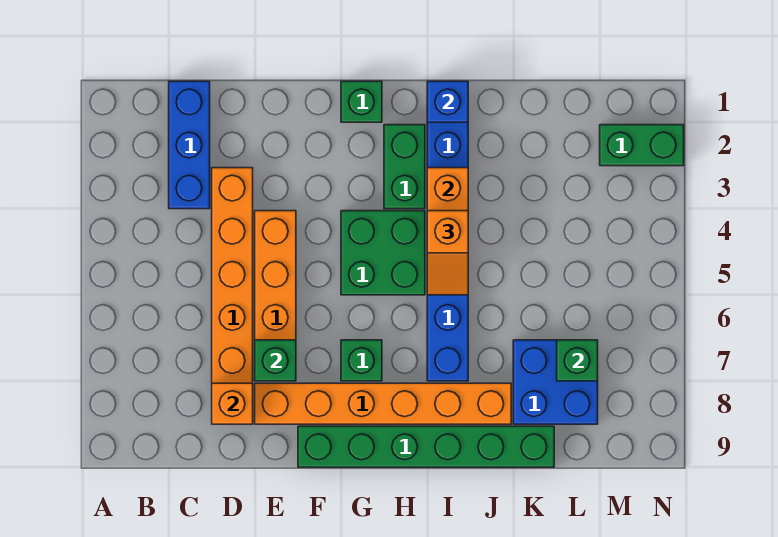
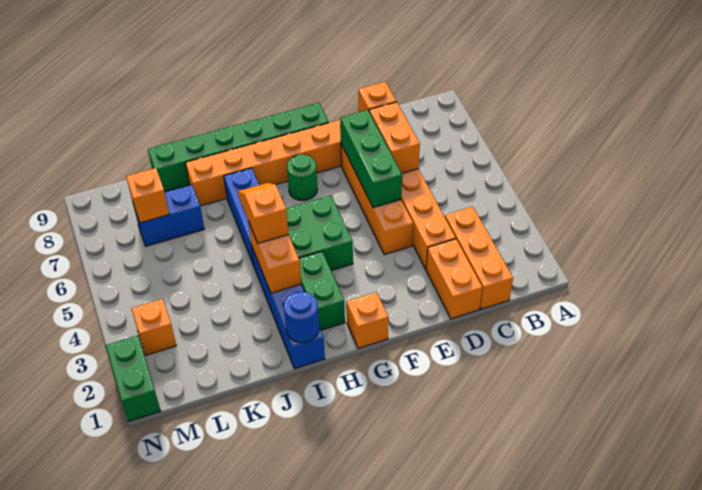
blue brick C1:C3 level 1 -> orange brick C1:C3 level 1
none -> orange brick D1:D2 level 1
none -> orange brick D6:D7 level 2
green brick E7 level 2 -> green brick E5:E7 level 2
green brick G1 level 1 -> orange brick G1 level 1
green brick G7 level 1 -> green round brick G7 level 1
blue brick I1 level 2 -> blue round brick I1 level 2
blue brick K7:L8 level 1 -> blue brick K7:L7 level 1
green brick L7 level 2 -> orange brick L7 level 2
green brick M2:N2 level 1 -> green brick N1:N2 level 1
none -> orange brick M3 level 1

